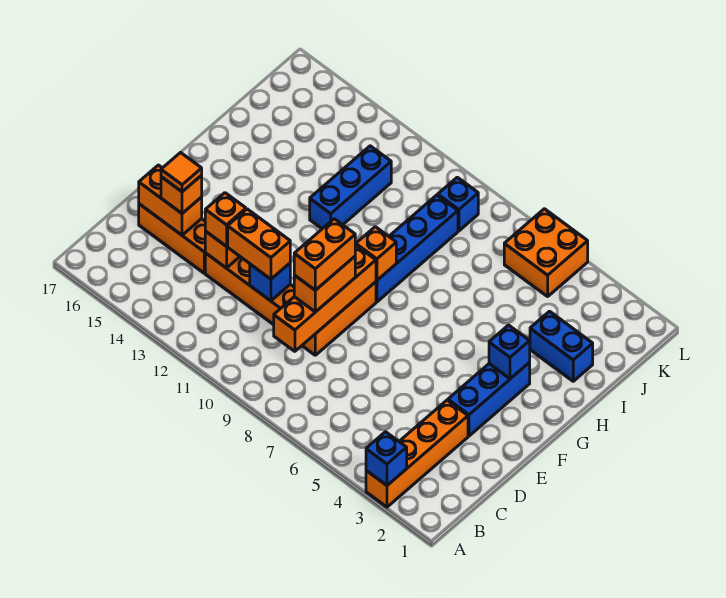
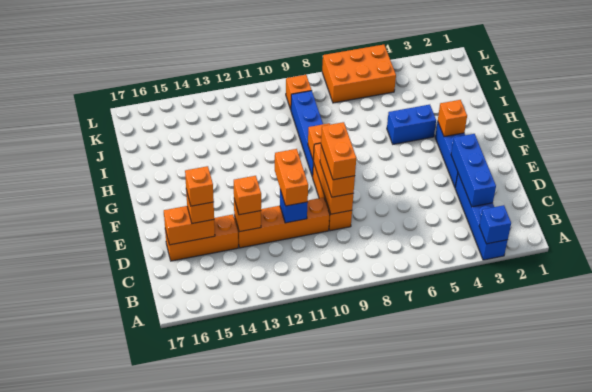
orange brick A3:D3 level 1 -> blue brick A3:D3 level 1
orange brick C9:F9 level 2 -> orange brick D9:F9 level 2
orange brick D11:D12 level 3 -> orange brick D11:E11 level 3
orange tile D15 level 4 -> orange brick D15 level 4
blue brick G3 level 2 -> orange brick G3 level 2
blue brick H12:J12 level 1 -> blue brick C3:E3 level 2
blue brick I2:I3 level 1 -> blue brick H4:H5 level 1
orange brick K5:L6 level 1 -> orange brick K5:L7 level 1
blue brick K9 level 1 -> orange brick K9 level 1

